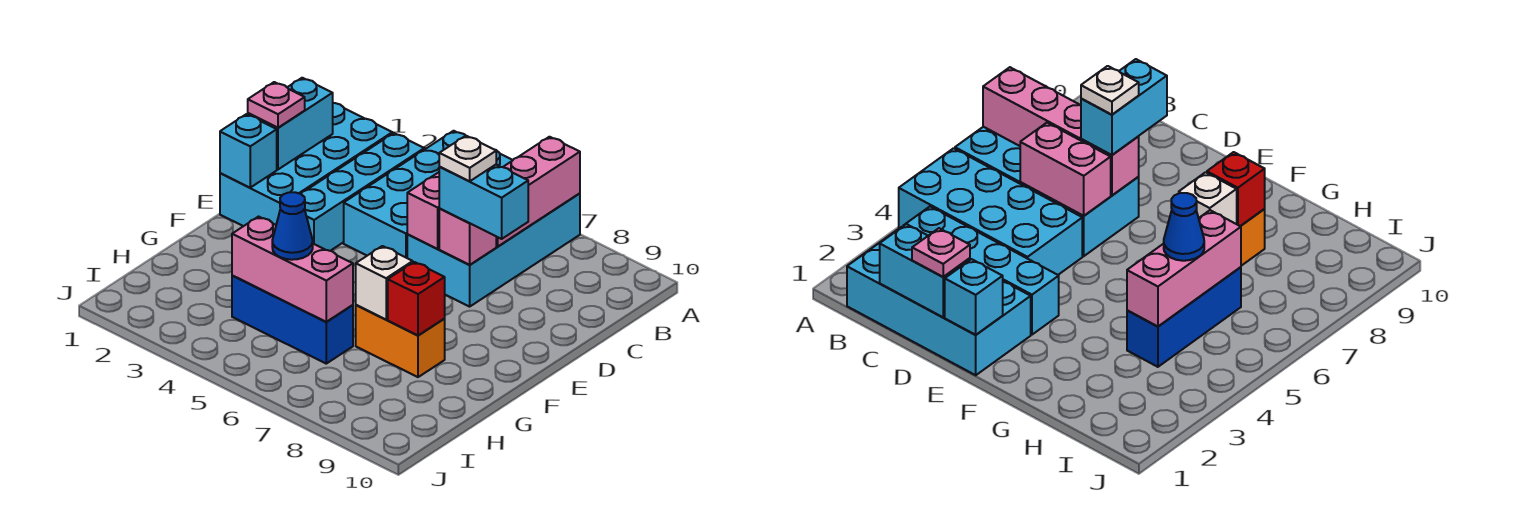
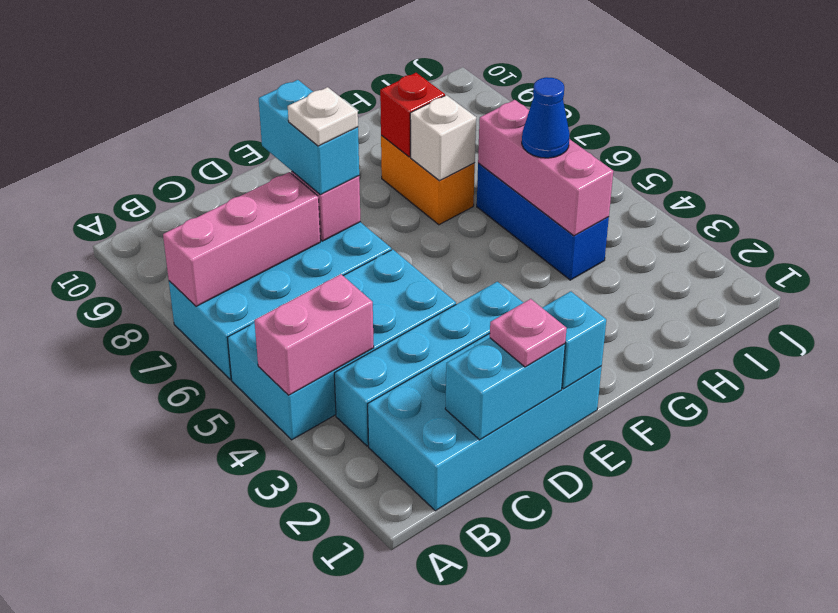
pink brick C6:D6 level 2 -> pink brick A4:B4 level 2

